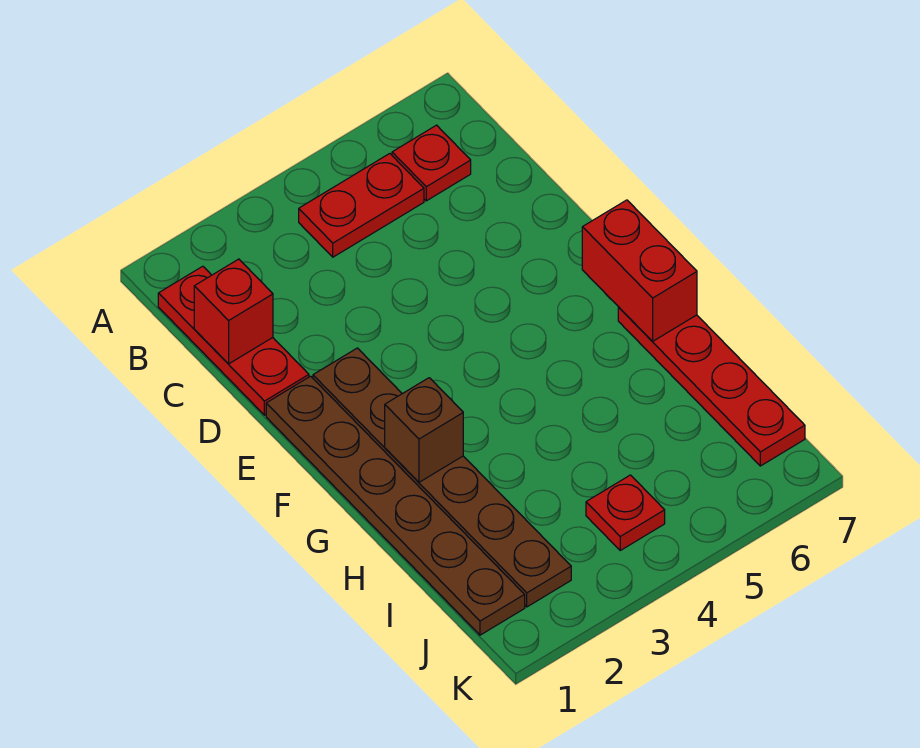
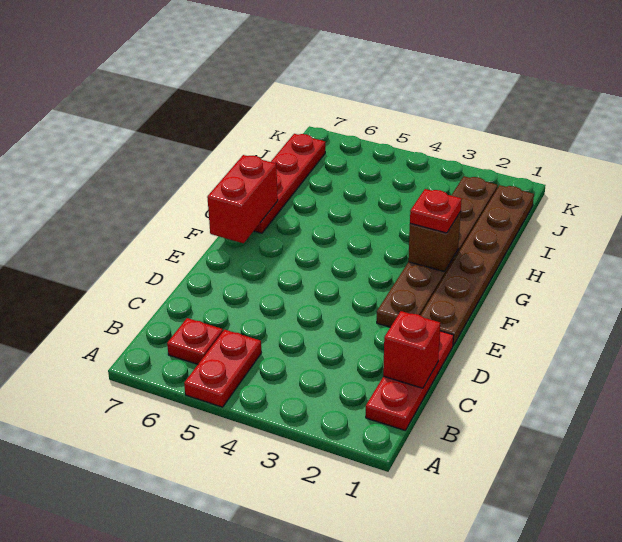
red plate B4:B5 level 1 -> red plate A5:B5 level 1
red plate J4 level 1 -> red plate G2 level 3

